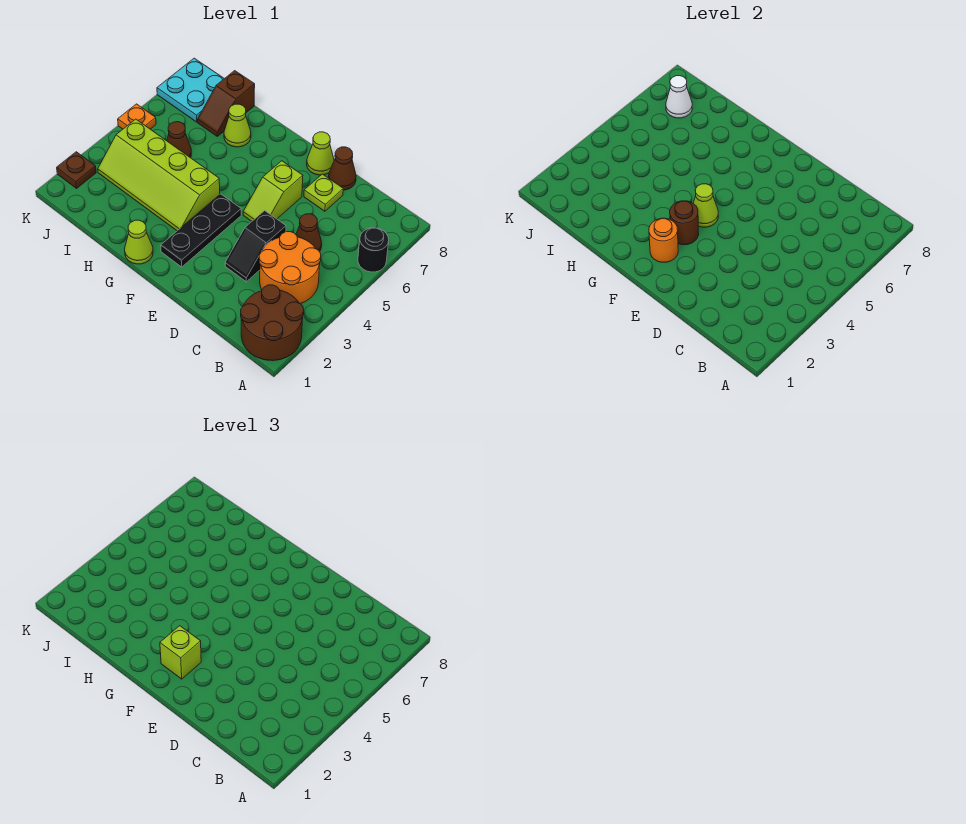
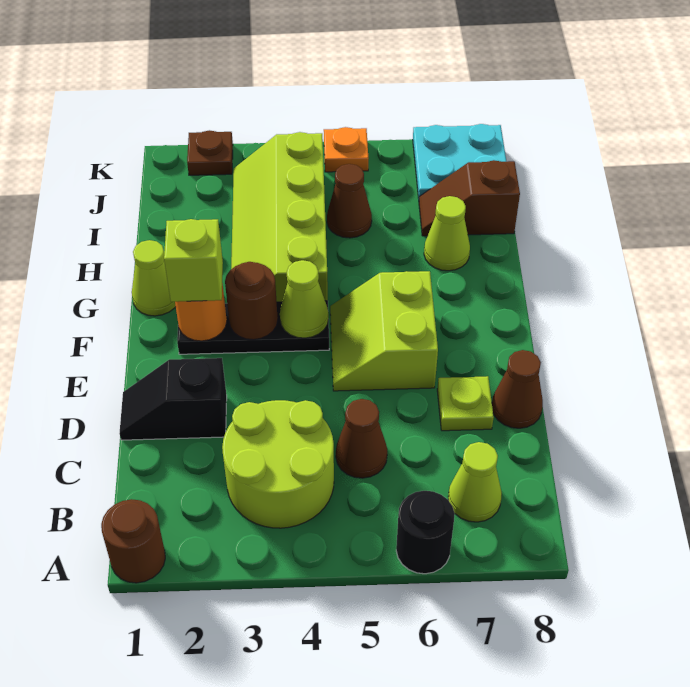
brown round brick A1:B2 level 1 -> brown round brick A1 level 1
orange round brick B3:C4 level 1 -> lime round brick B3:C4 level 1
black slope D3:D4 level 1 top 4 -> black slope D1:D2 level 1 top 2
lime slope E5:E6 level 1 top 6 -> lime slope E5:F6 level 1 top 6
lime cone E8 level 1 -> lime cone B7 level 1
white cone J7 level 2 -> none

